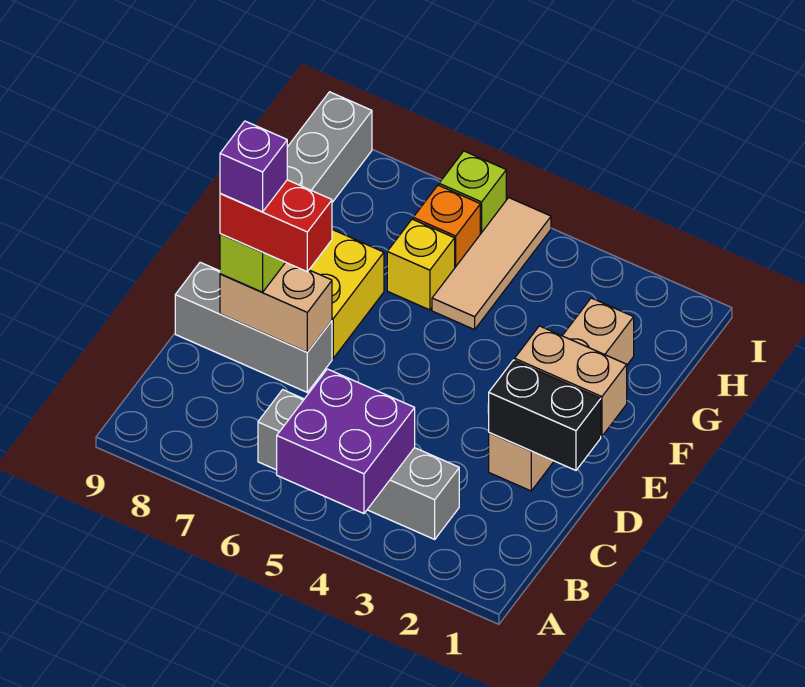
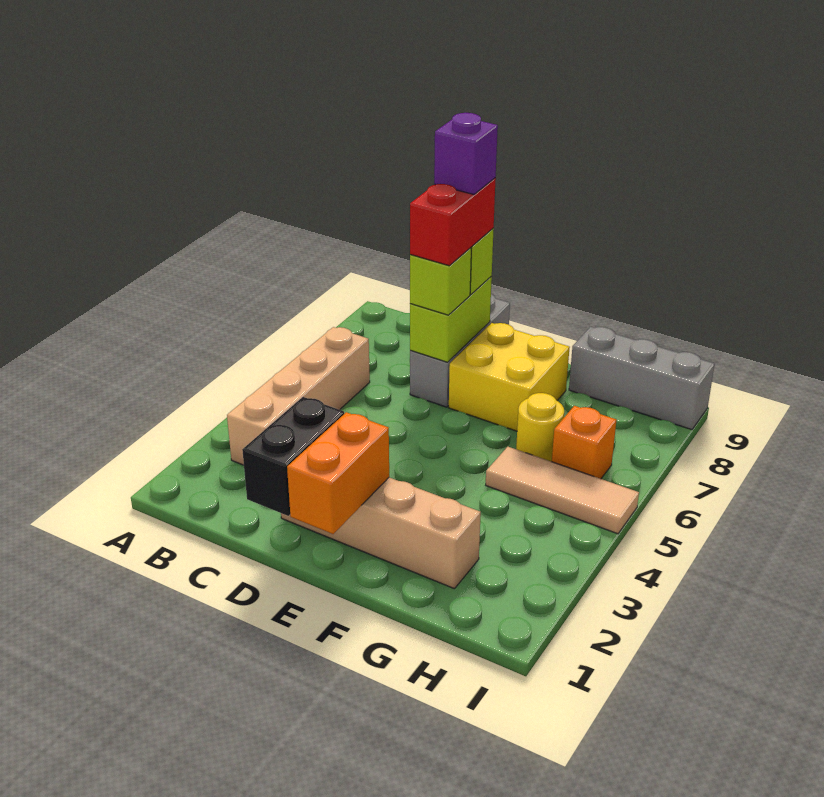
purple brick A4:B5 level 2 -> none
grey brick B3:B6 level 1 -> tan brick B3:B6 level 1
tan brick D7:D8 level 2 -> lime brick D7:D8 level 2
tan brick E1:E2 level 2 -> orange brick E1:E2 level 2
yellow brick G6 level 1 -> yellow round brick G6 level 1
lime brick I6 level 1 -> lime brick D7 level 3

